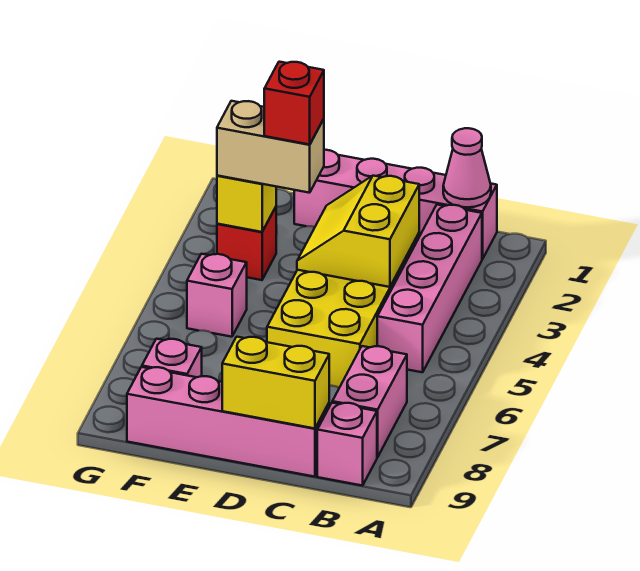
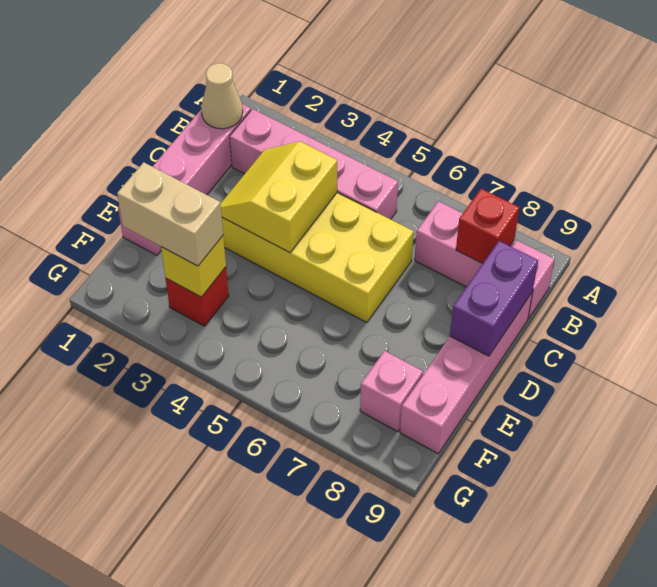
pink cone B1 level 2 -> tan cone B1 level 2
yellow slope C3:D4 level 2 top C -> yellow slope C3:D4 level 2 top 4
yellow brick C9:D9 level 2 -> purple brick C9:D9 level 2
tan brick E3:F3 level 3 -> tan brick F2:F3 level 3
red brick E3 level 4 -> red brick B8 level 2
pink brick F5 level 1 -> none

